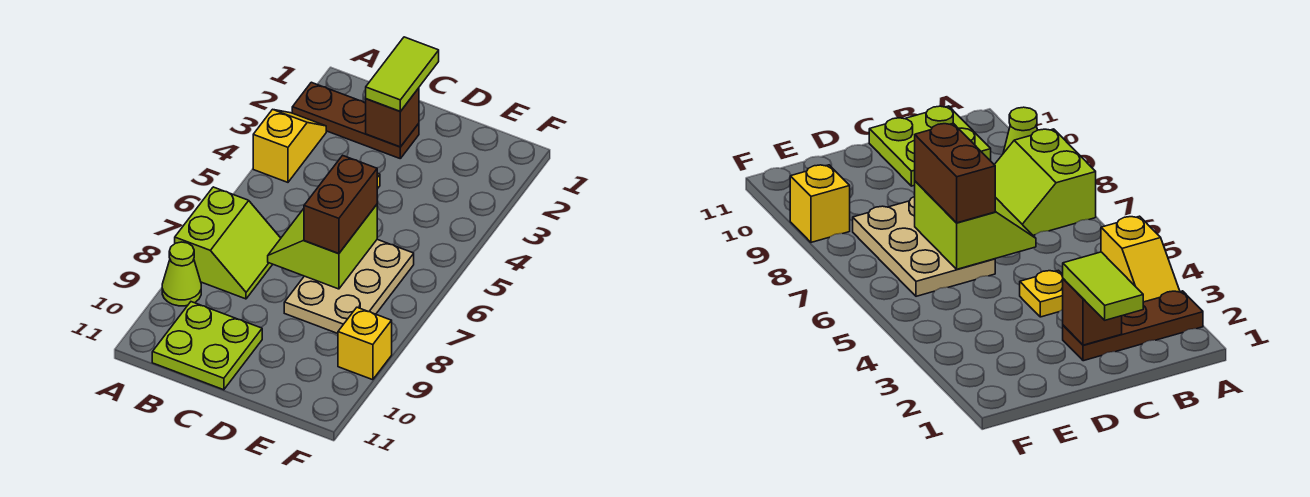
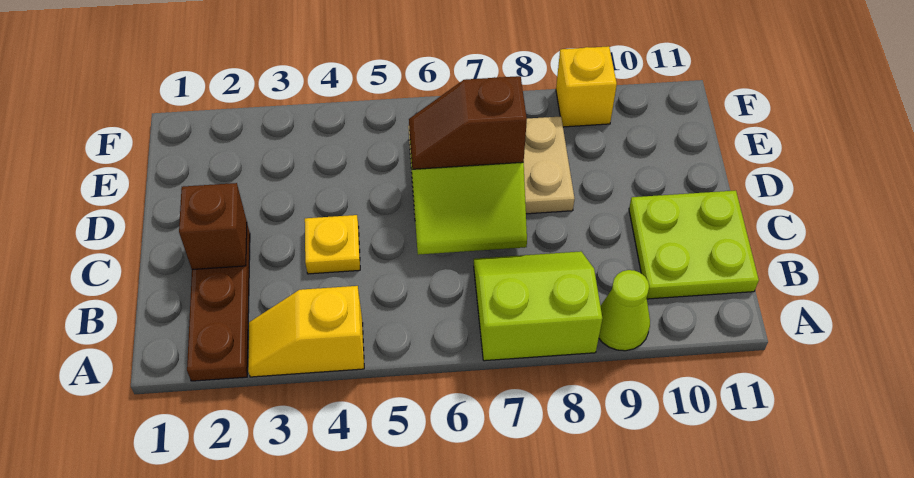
lime tile C1:C2 level 3 -> none
brown brick D6:D7 level 3 -> brown slope D6:D7 level 3 top 7

